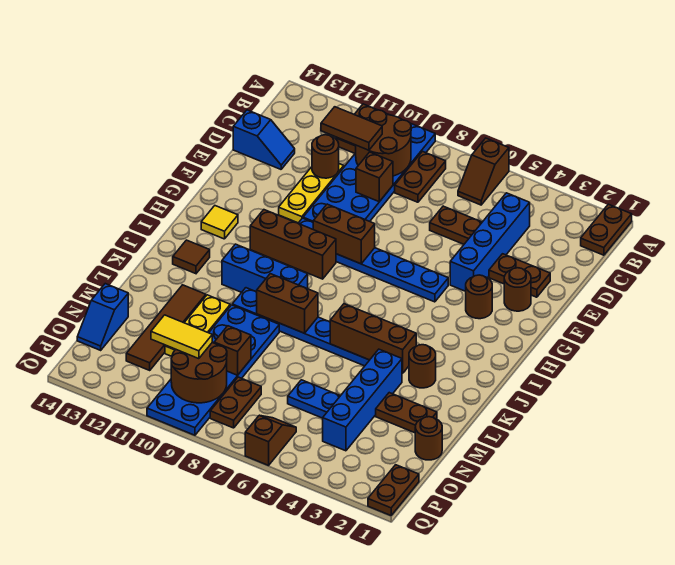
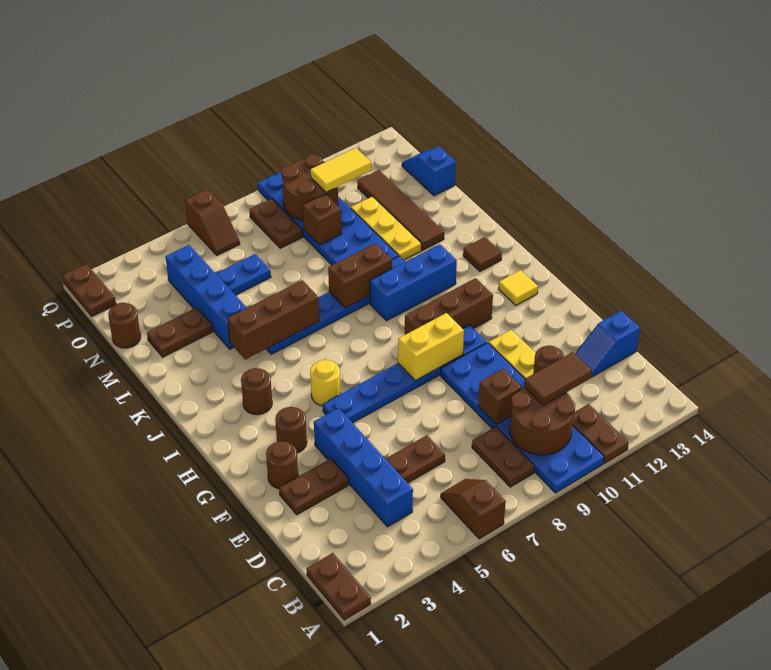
brown brick G8:G9 level 2 -> yellow brick G8:G9 level 2
none -> yellow round brick H5 level 1
brown round brick K3 level 1 -> brown round brick I3 level 1

